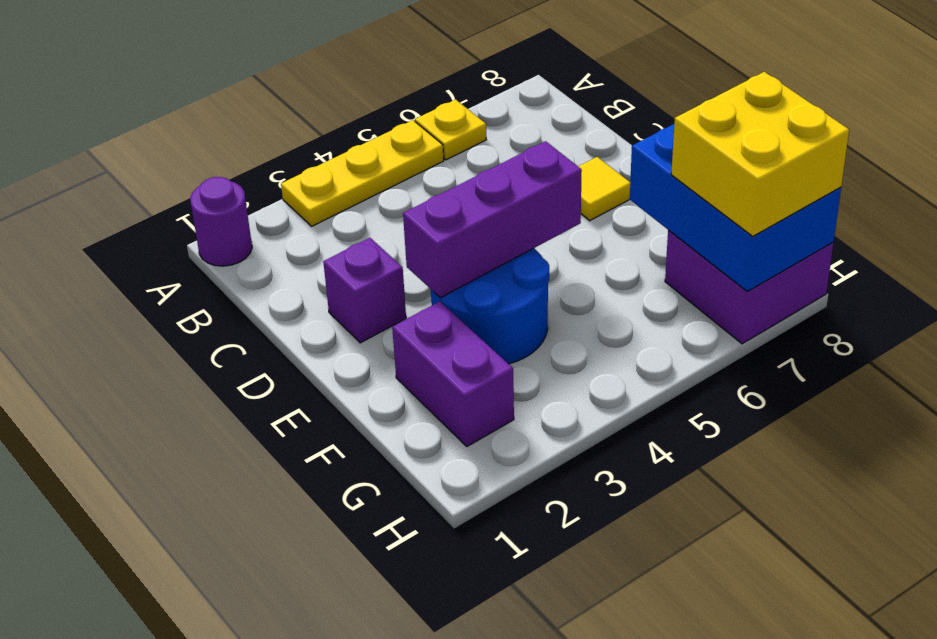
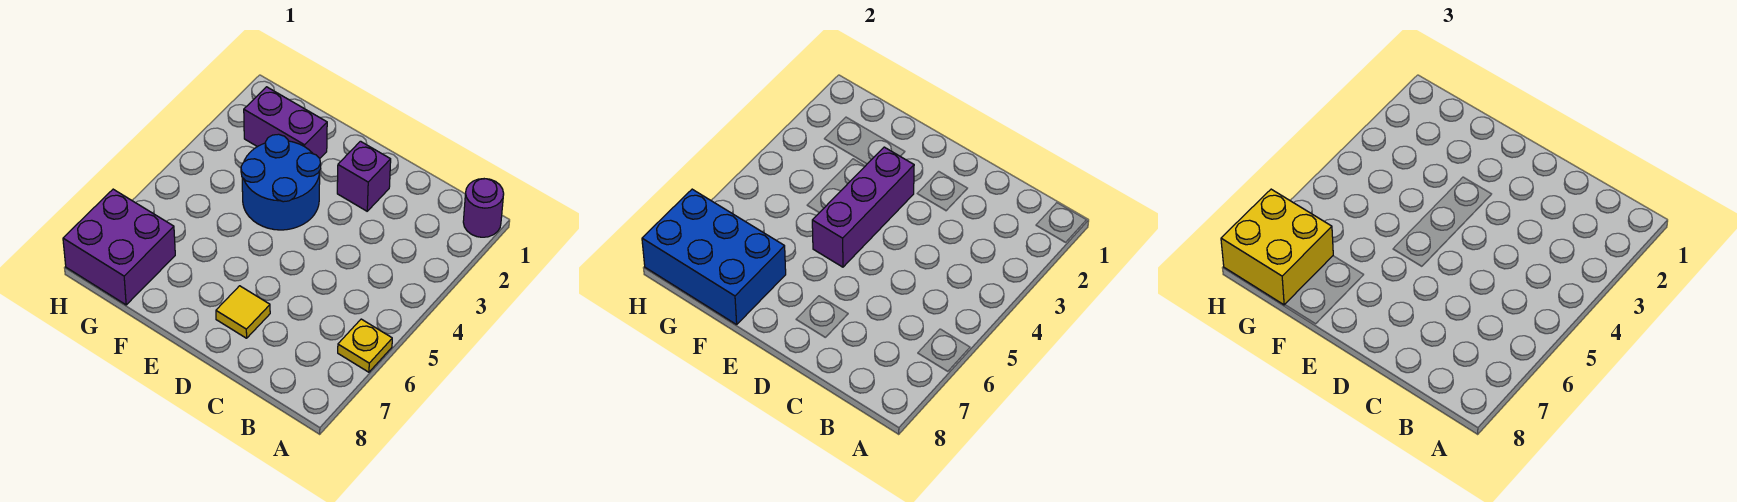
yellow plate A3:A5 level 1 -> none

